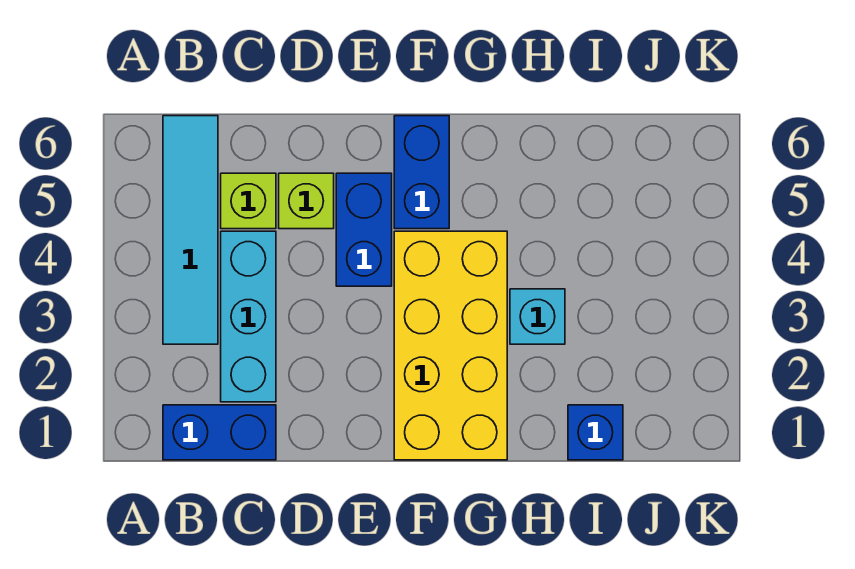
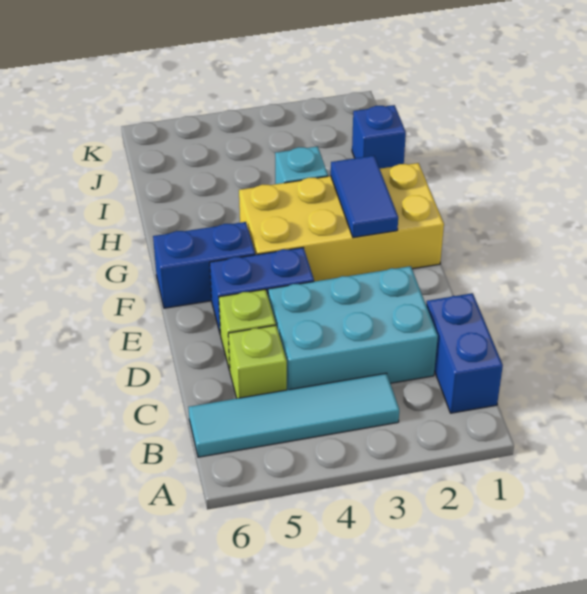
cyan brick C2:C4 level 1 -> cyan brick C2:D4 level 1
none -> blue tile F2:G2 level 2

